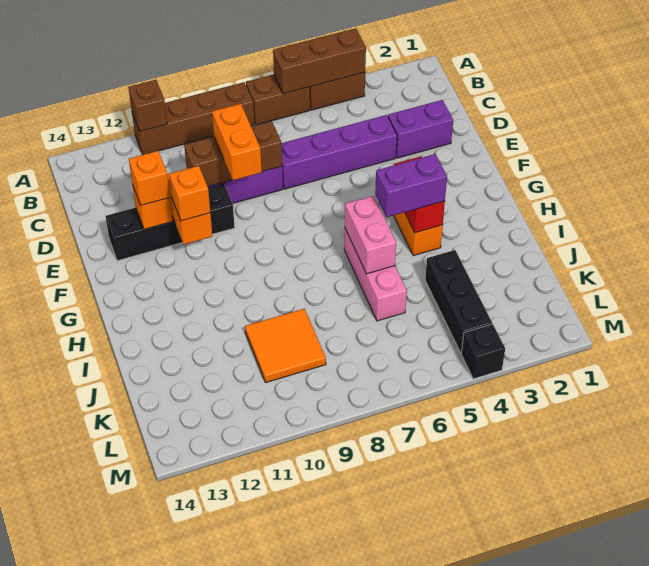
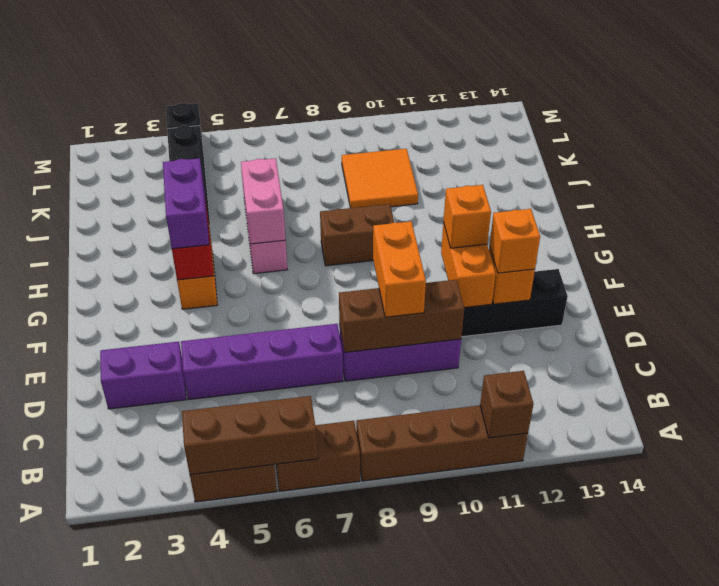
purple brick H4:H5 level 3 -> purple brick G4:H4 level 3
none -> brown brick H8:H9 level 1

